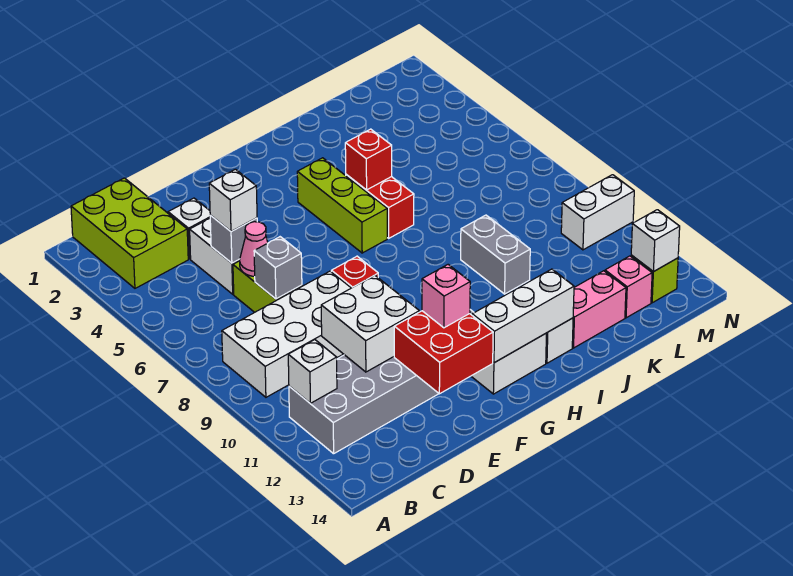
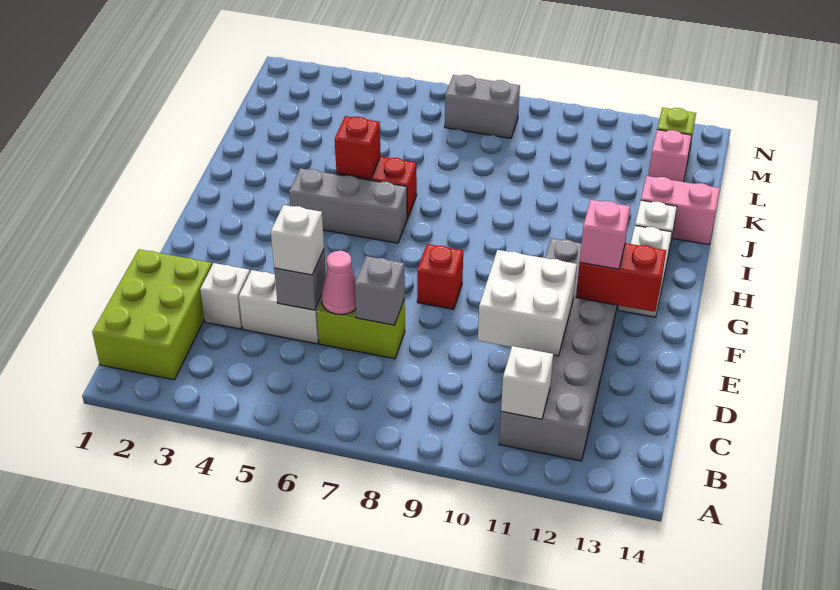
lime brick B1:C3 level 1 -> lime brick B1:D2 level 1
white brick B8:E9 level 1 -> none
red brick E12:F13 level 2 -> red brick F12:F13 level 2
white brick G13:I13 level 2 -> none
lime brick H4:H6 level 1 -> grey brick H4:H6 level 1
grey brick J9:J10 level 1 -> grey brick M7:M8 level 1
pink brick J13:K13 level 1 -> pink brick J13:J14 level 1
white brick M10:N10 level 1 -> none
white brick M13 level 2 -> none

